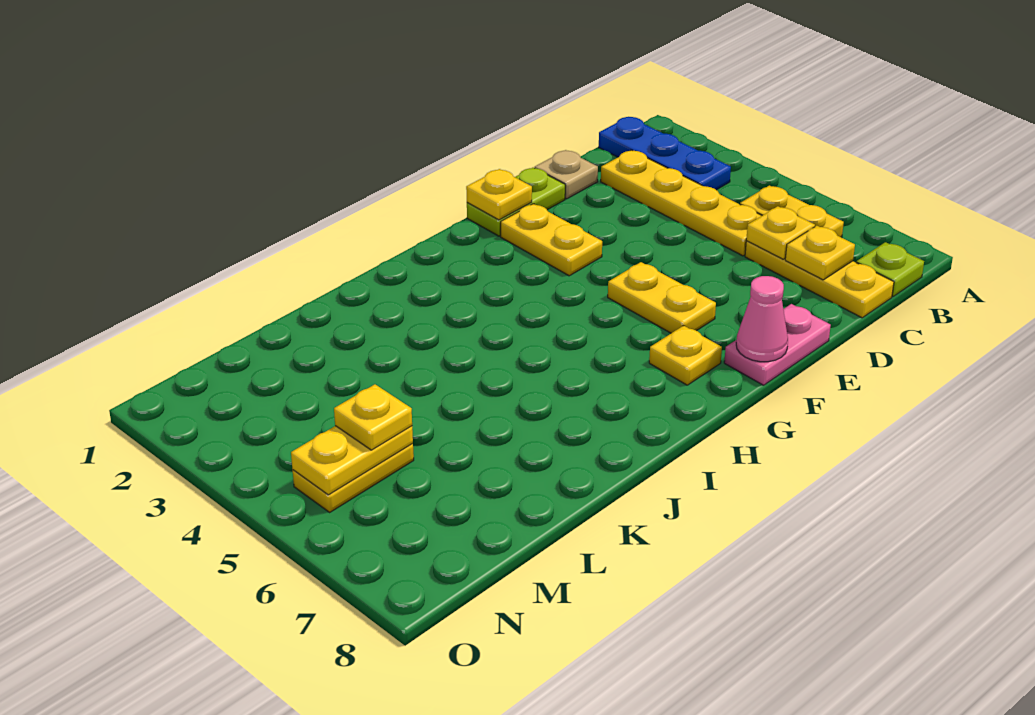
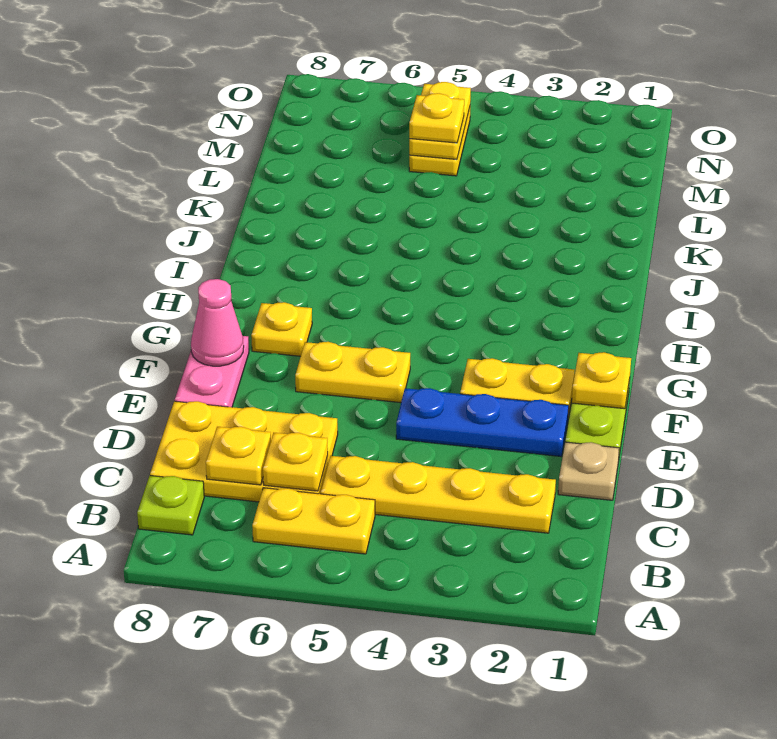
blue plate B1:B3 level 1 -> blue plate E2:E4 level 1
yellow plate C6:C8 level 1 -> yellow plate C6:D8 level 1

